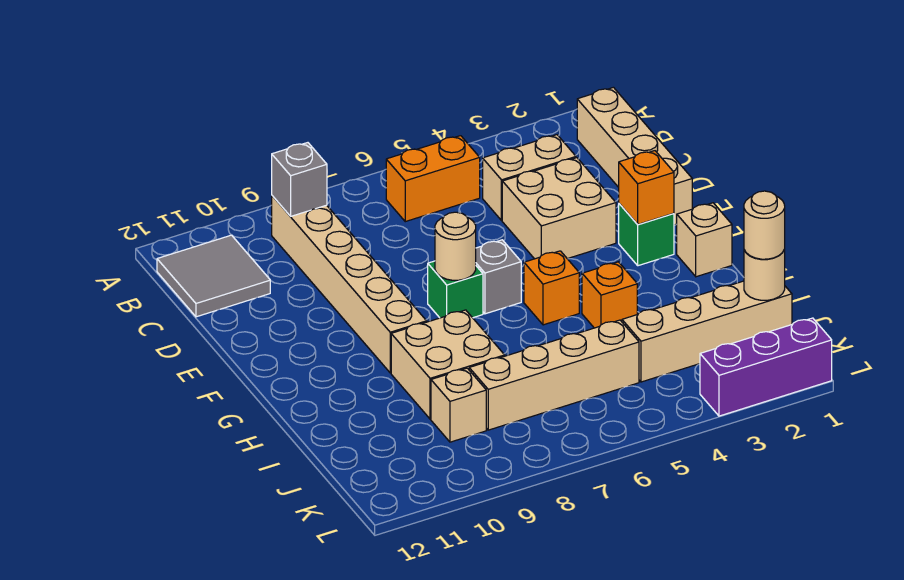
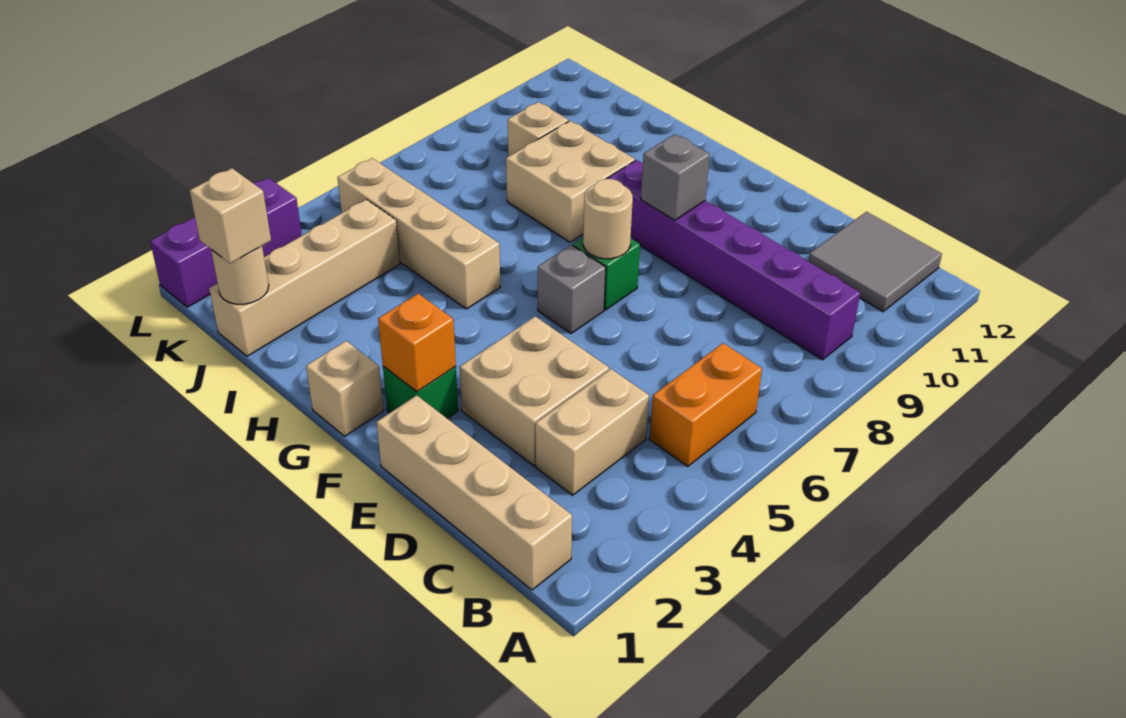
tan brick B9:G9 level 1 -> purple brick B9:G9 level 1
grey brick B9 level 2 -> grey brick F9 level 2
orange brick G5 level 1 -> none
orange brick H4 level 1 -> none
tan round brick J1 level 3 -> tan brick J1 level 3
tan brick J5:J8 level 1 -> tan brick H5:K5 level 1

